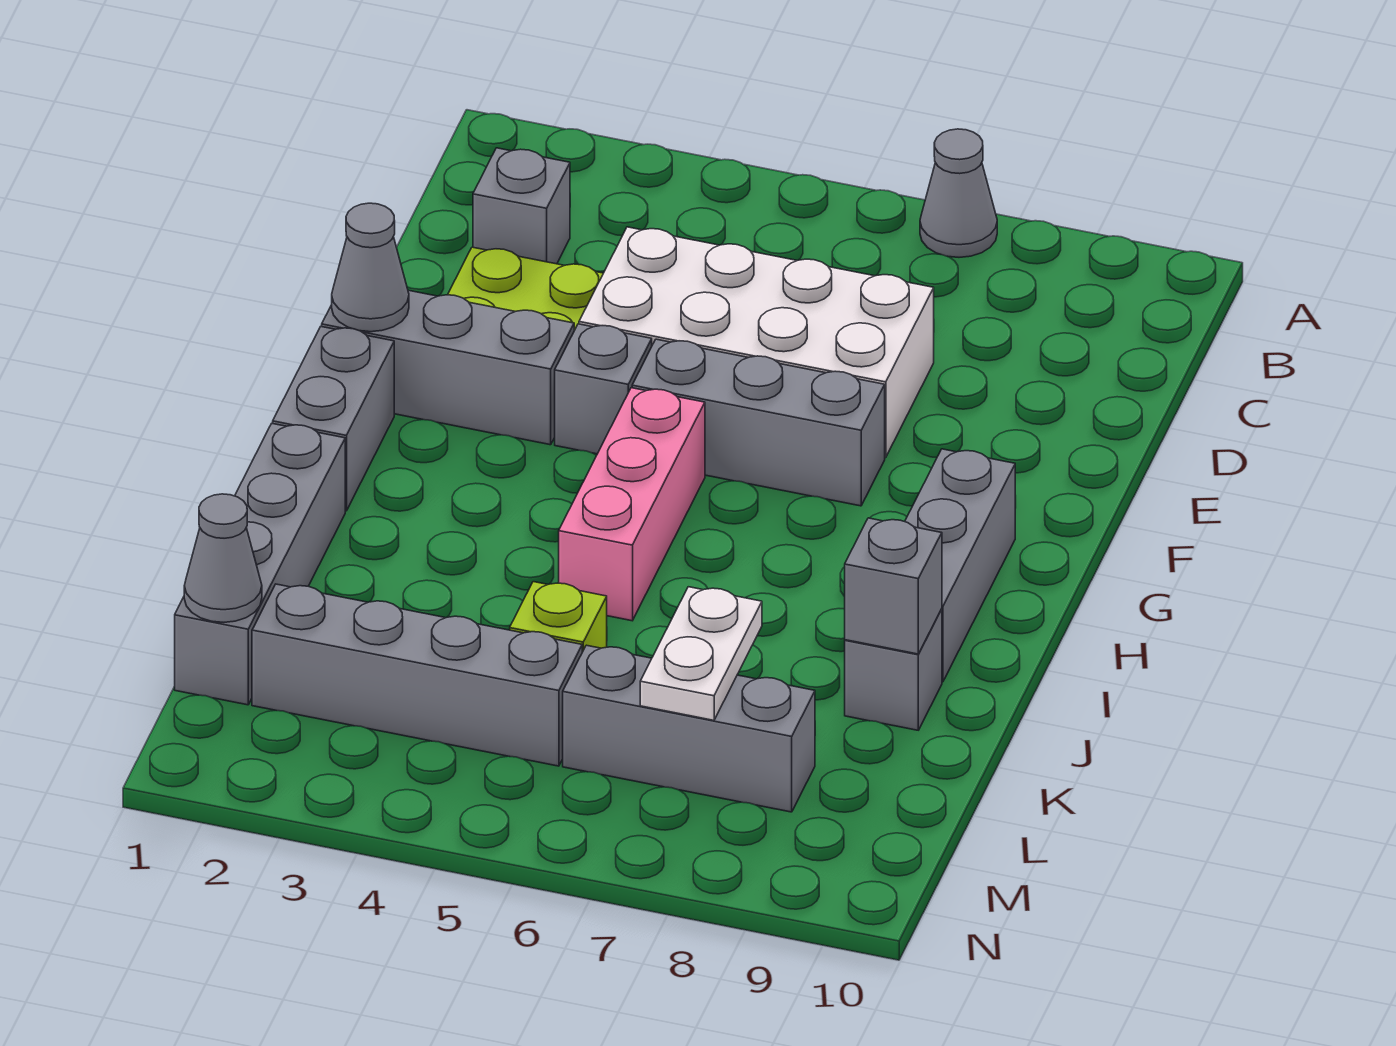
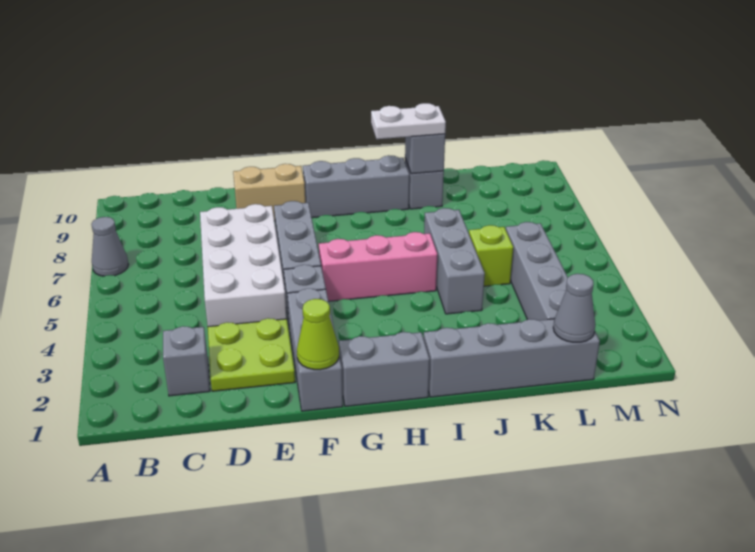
none -> tan brick E9:F9 level 1
grey cone F1 level 2 -> lime cone F1 level 2
white plate K7:L7 level 2 -> white plate I9:J9 level 3
grey brick L6:L8 level 1 -> grey brick J4:J6 level 1

